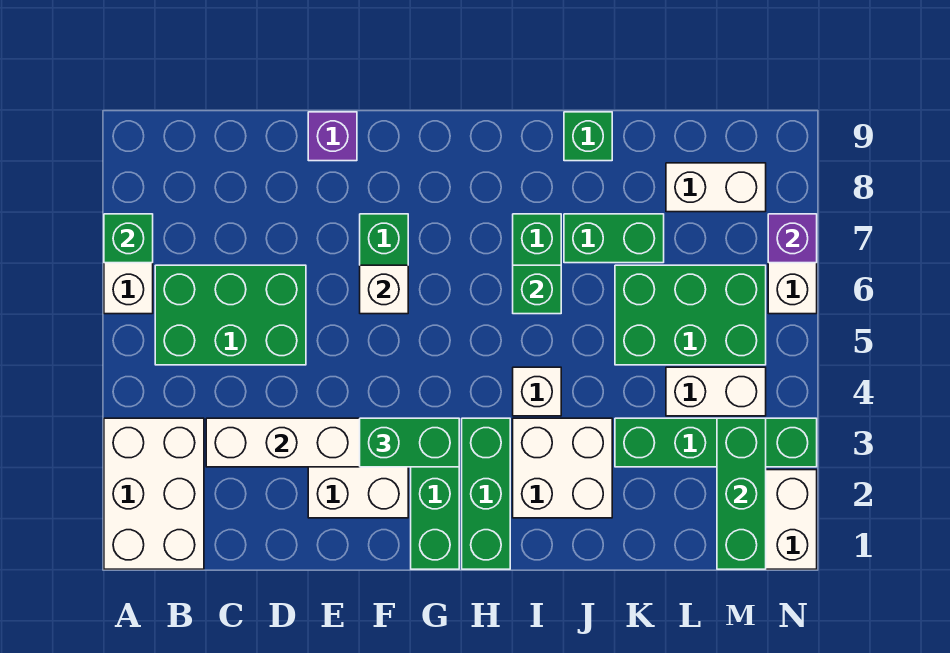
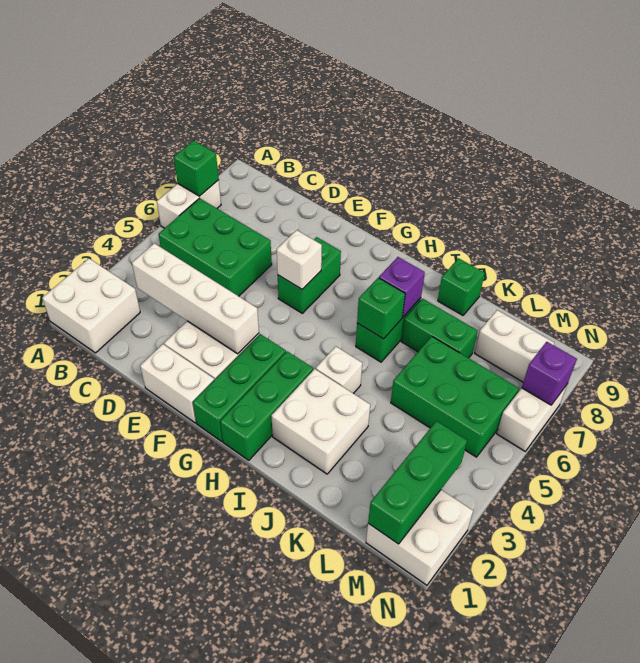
white brick A1:B3 level 1 -> white brick A1:B2 level 1
purple brick E9 level 1 -> purple brick I7 level 2
green brick F3:G3 level 3 -> none
green brick K3:N3 level 1 -> none
white brick L4:M4 level 1 -> white brick E1:F1 level 1

